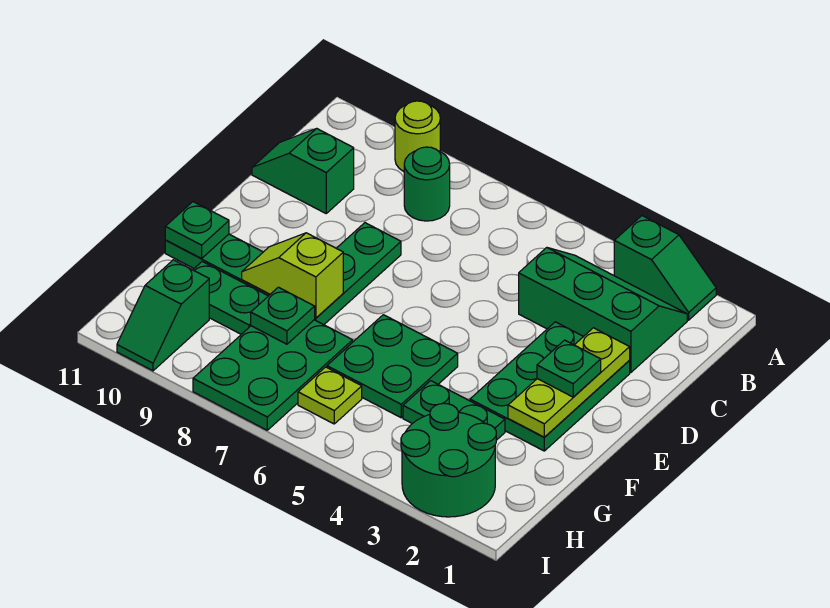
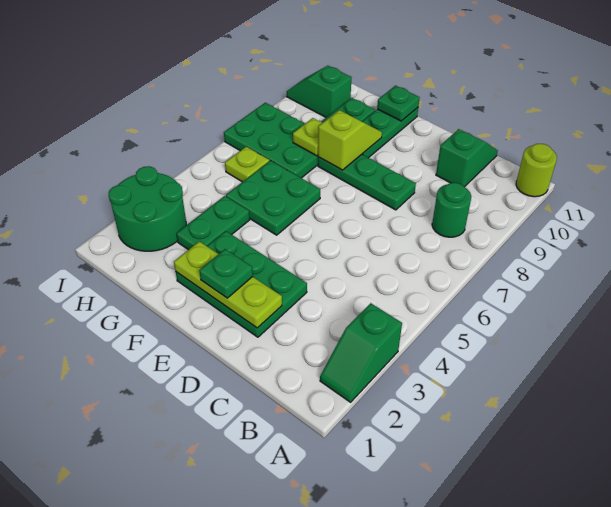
lime round brick A9 level 1 -> lime round brick A11 level 1
green slope B2:C4 level 1 top C -> none
green plate G8 level 2 -> lime plate G8 level 2

